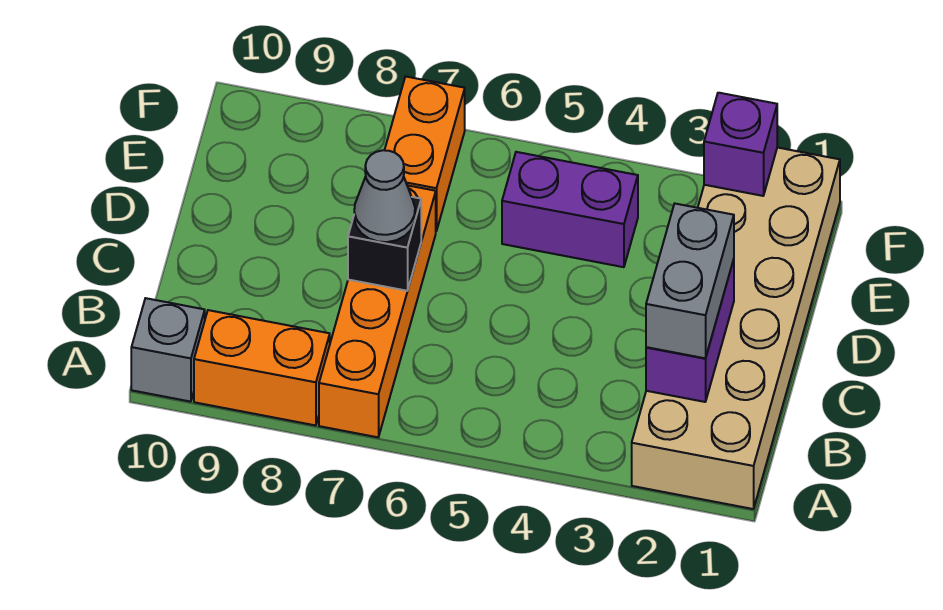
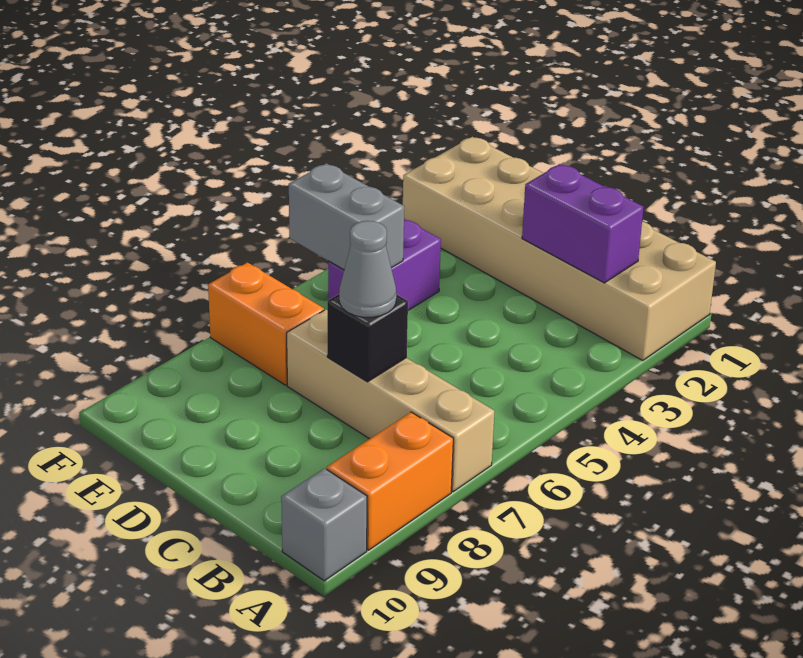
orange brick A7:D7 level 1 -> tan brick A7:D7 level 1
grey brick B2:C2 level 3 -> grey brick E5:F5 level 2
purple brick F2 level 2 -> none

